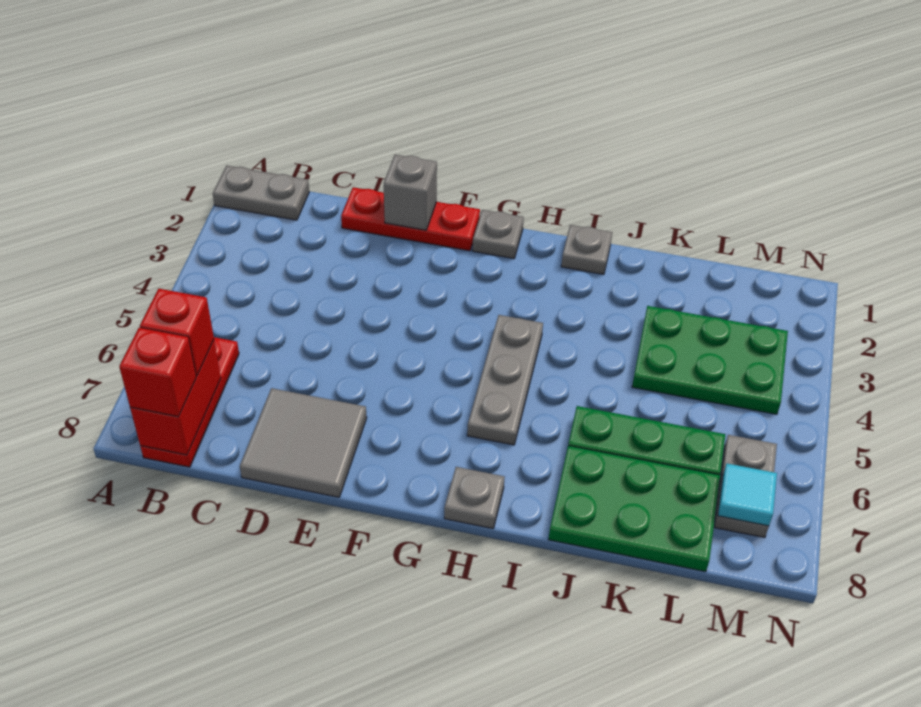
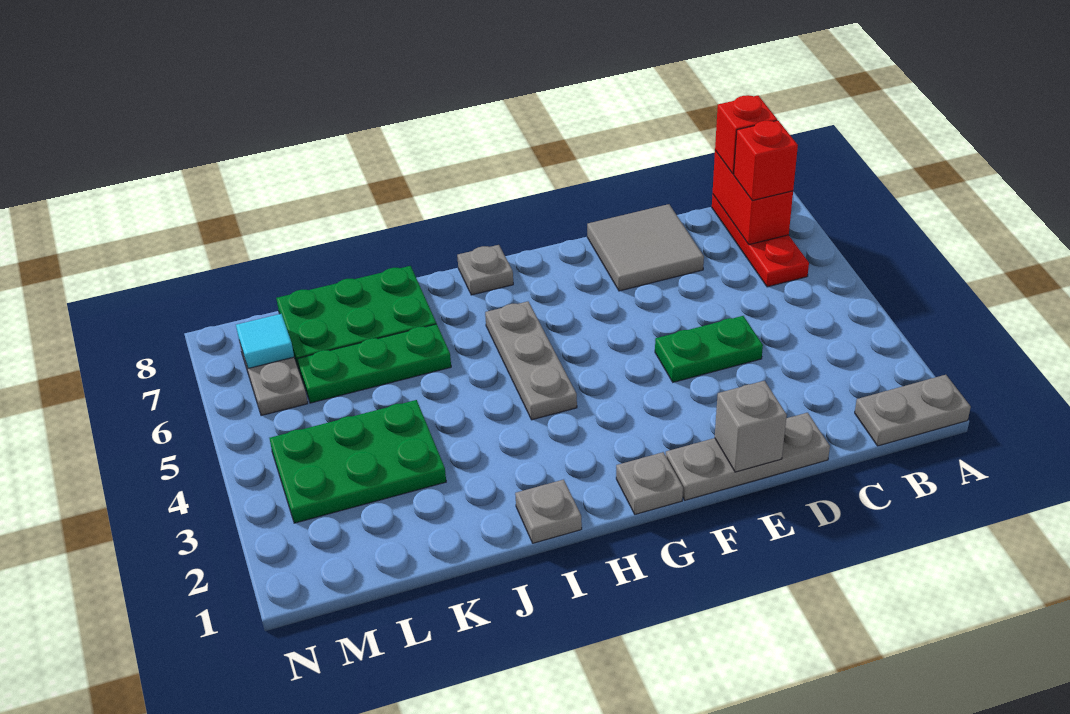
red plate D1:F1 level 1 -> grey plate D1:F1 level 1
none -> green plate D4:E4 level 1

